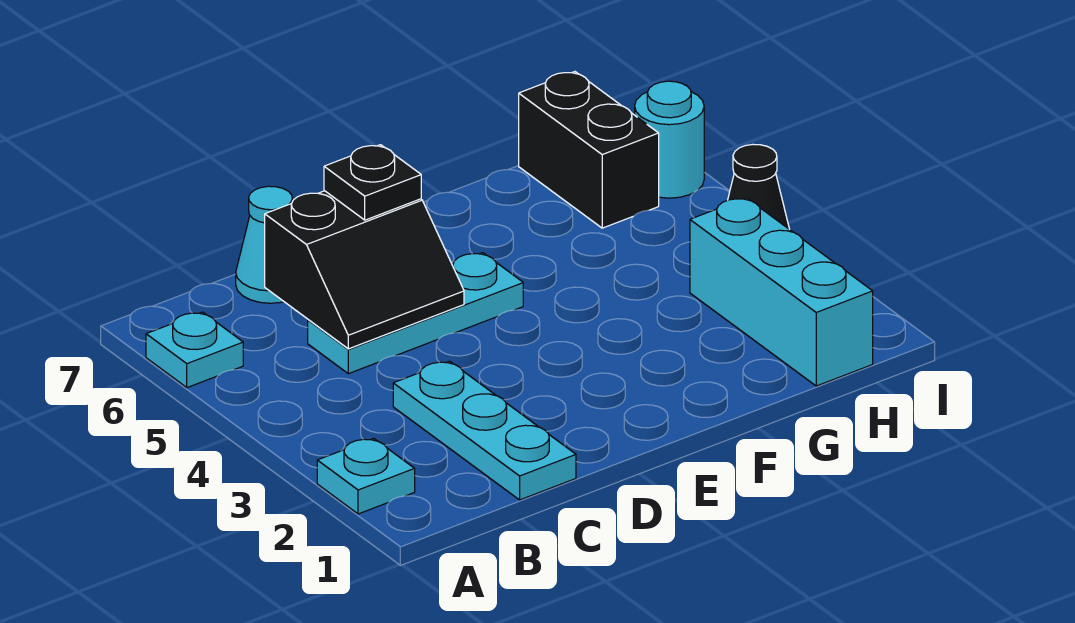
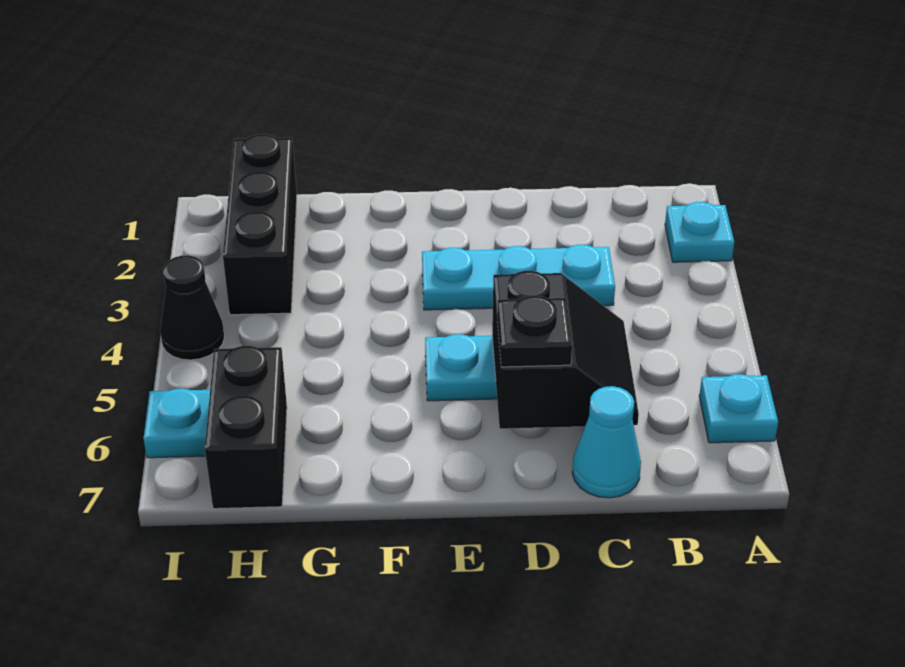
cyan plate C1:C3 level 1 -> cyan plate C3:E3 level 1
black slope C5:D6 level 2 top 6 -> black slope C5:D6 level 2 top D
cyan brick H1:H3 level 1 -> black brick H1:H3 level 1
cyan round brick I6 level 1 -> cyan plate I6 level 1

